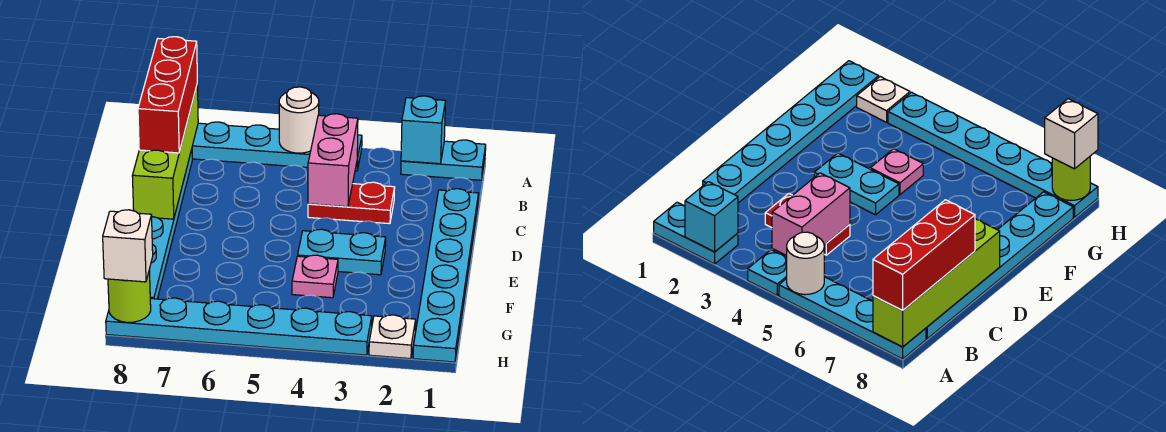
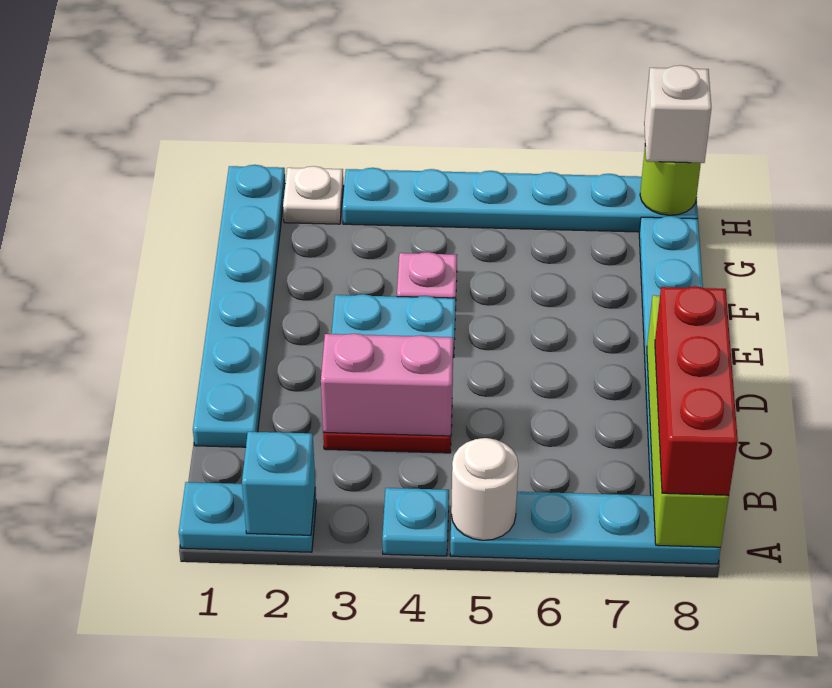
pink brick B4:C4 level 2 -> pink brick C3:C4 level 2

